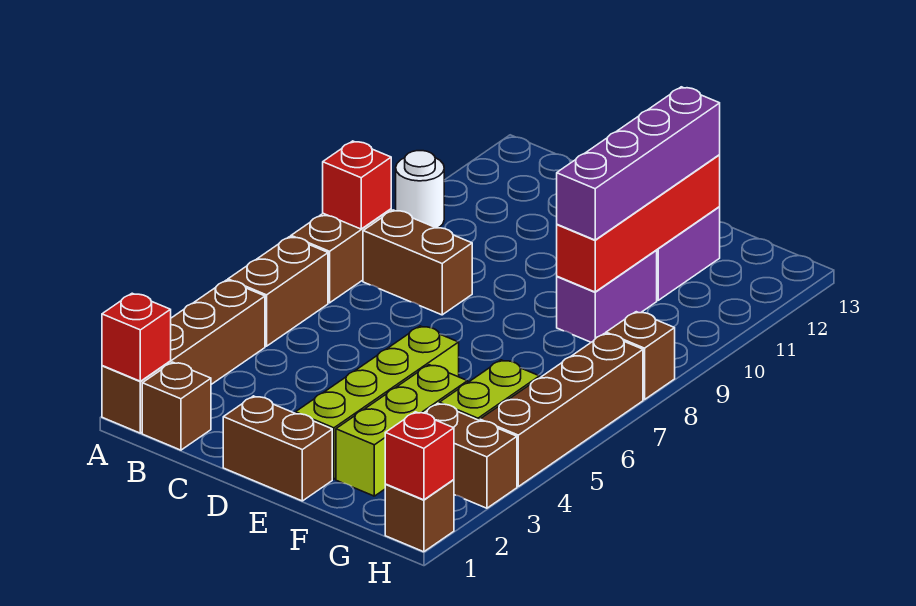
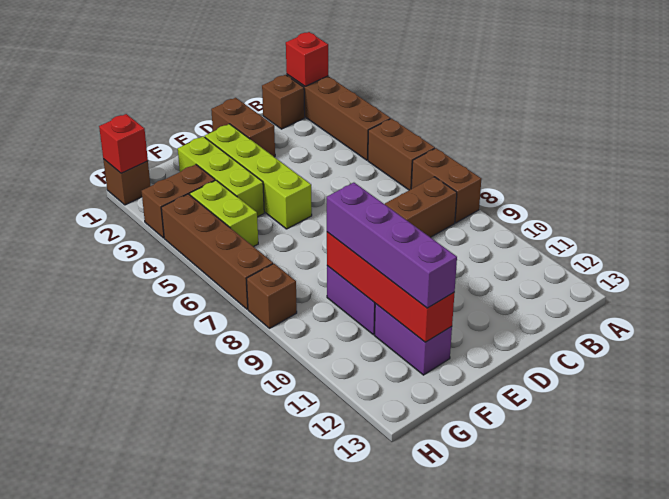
red brick A8 level 2 -> none
white round brick A10 level 1 -> none
brown brick D1:E1 level 1 -> brown brick D1:D2 level 1

